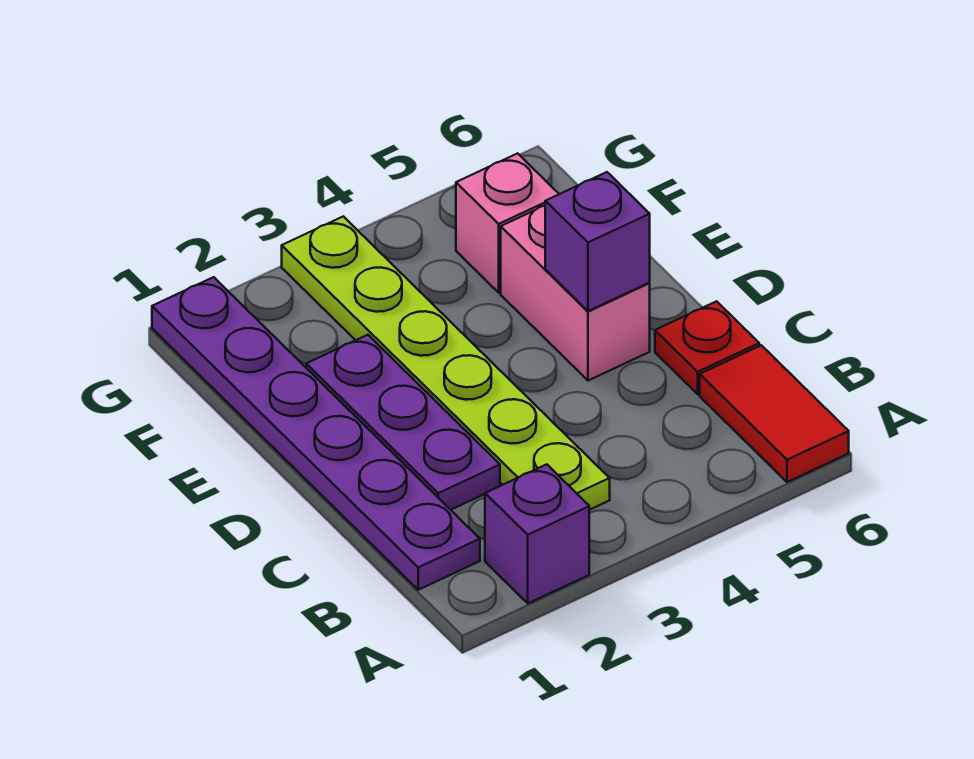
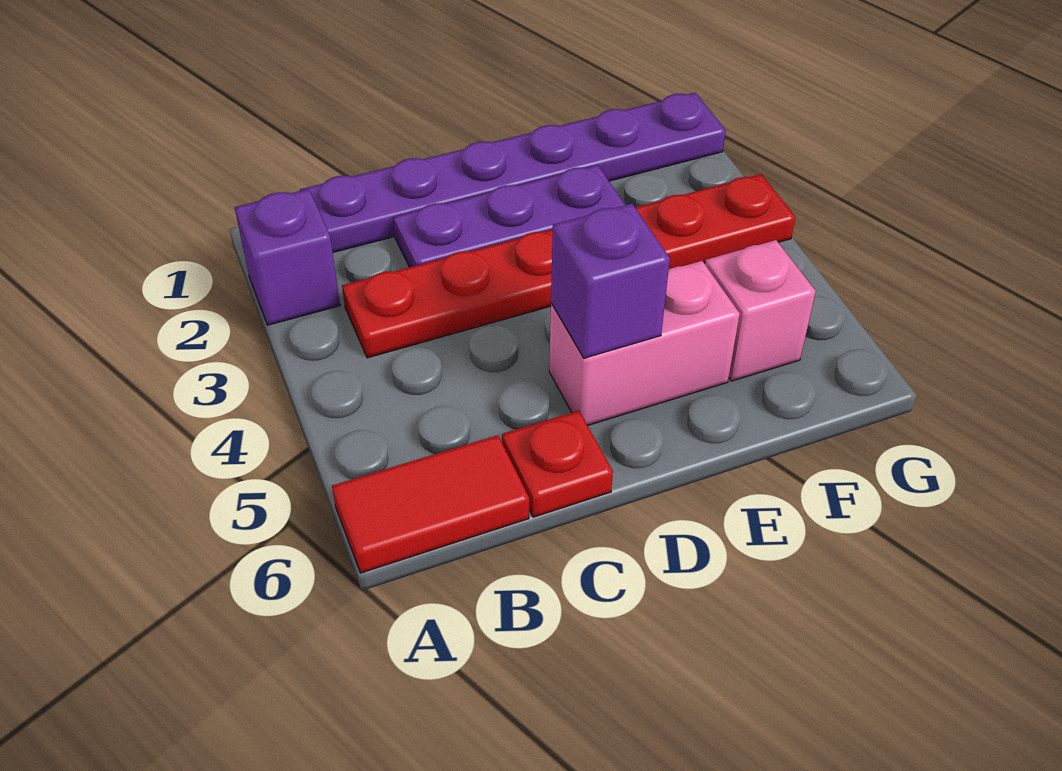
lime plate B3:G3 level 1 -> red plate B3:G3 level 1

